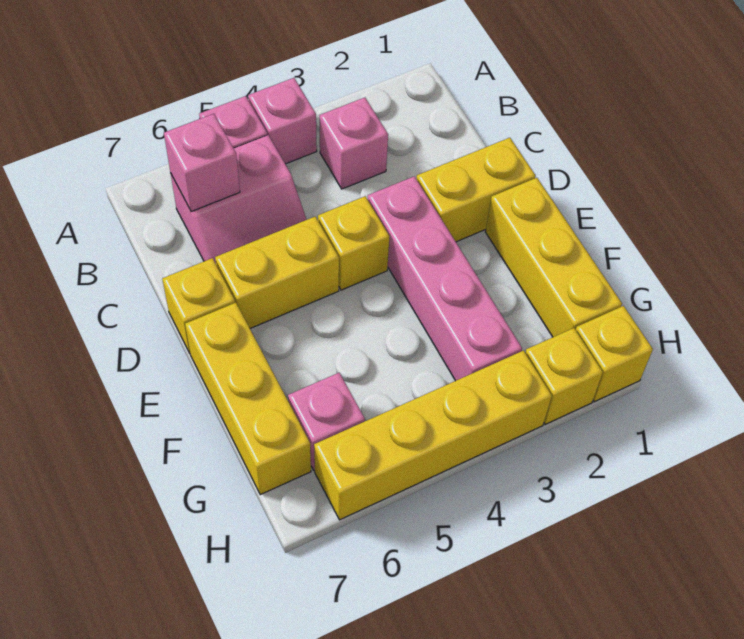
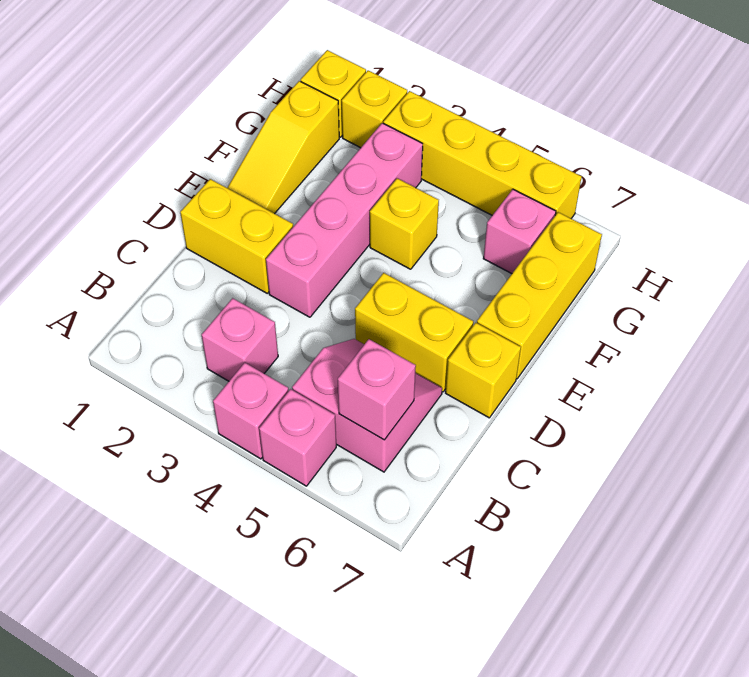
yellow brick D4 level 1 -> yellow brick F4 level 1
yellow brick E1:G1 level 1 -> yellow slope E1:G1 level 1 top G

